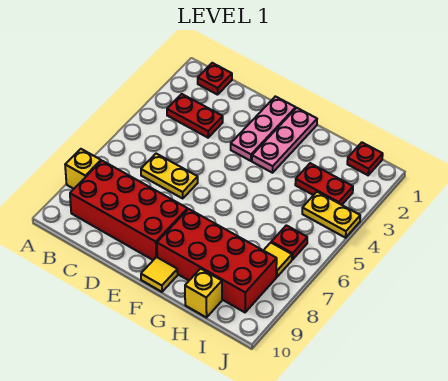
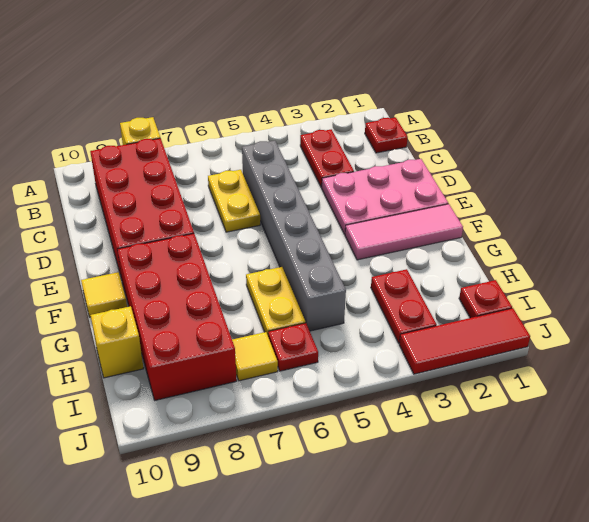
none -> grey brick C5:H5 level 1
pink plate E1:E3 level 1 -> pink plate D1:E3 level 1
pink plate F1:F3 level 1 -> pink tile F1:F3 level 1
yellow plate I4:J4 level 1 -> yellow plate G6:H6 level 1
none -> red tile J1:J3 level 1

